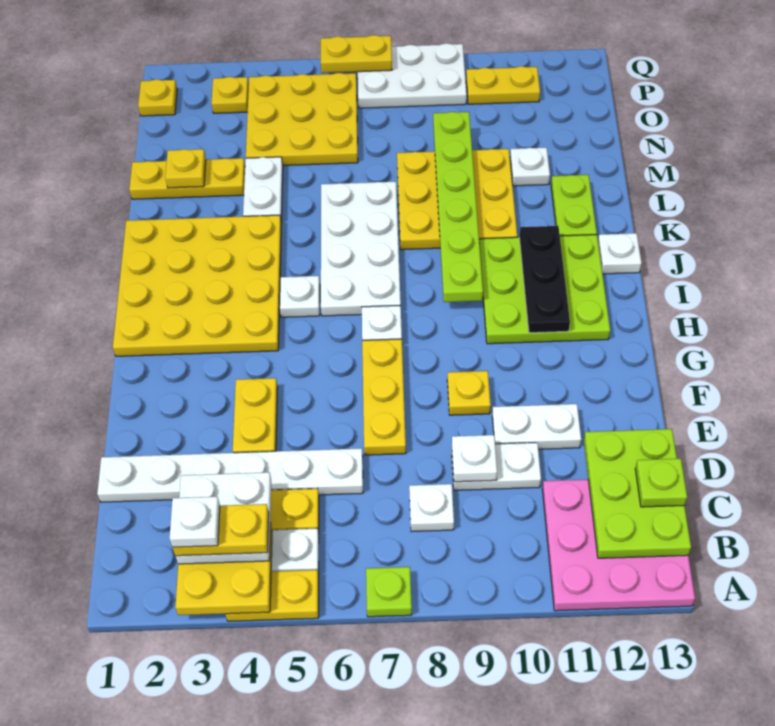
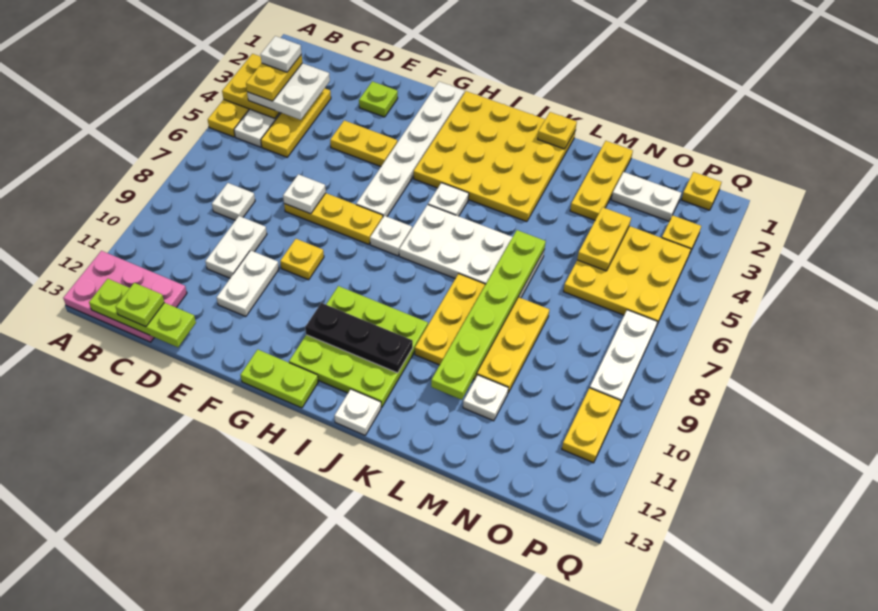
lime plate A7 level 1 -> lime plate E2 level 1
pink plate A11:C13 level 1 -> pink plate A12:C13 level 1
lime plate B12:D13 level 2 -> lime plate B13:D13 level 2
white plate D1:D6 level 1 -> white plate G1:G6 level 1
white plate D9 level 2 -> white plate E7 level 2
lime plate I9:N9 level 2 -> lime plate L6:L11 level 2
lime plate K12:L12 level 1 -> lime plate G13:H13 level 1
white plate L4:M4 level 1 -> white plate N2:O2 level 1
yellow plate M2 level 2 -> yellow plate K1 level 2
white plate P7:Q9 level 1 -> white plate P7:P9 level 1
yellow plate Q6:Q7 level 2 -> yellow plate N4:N5 level 2

